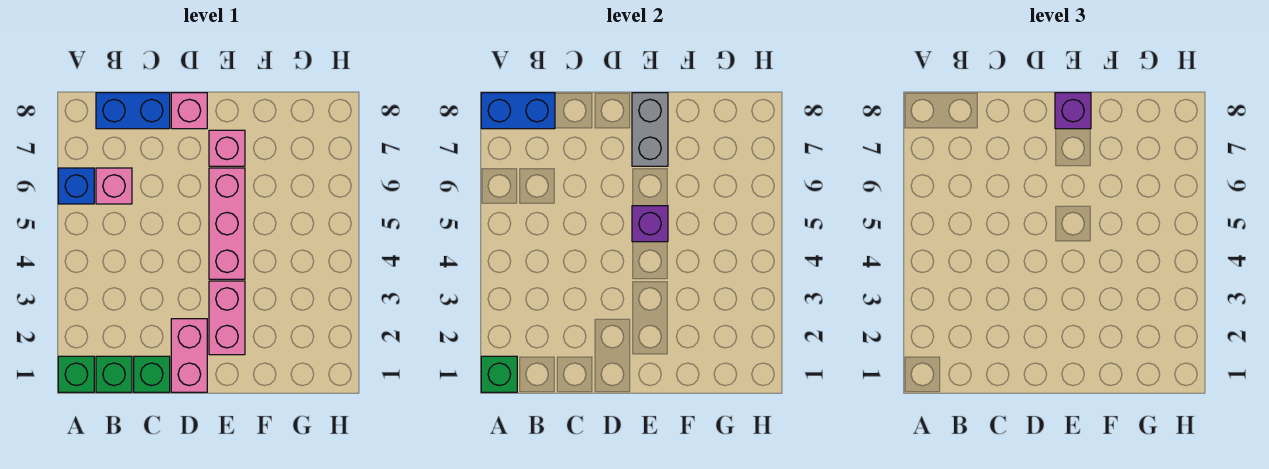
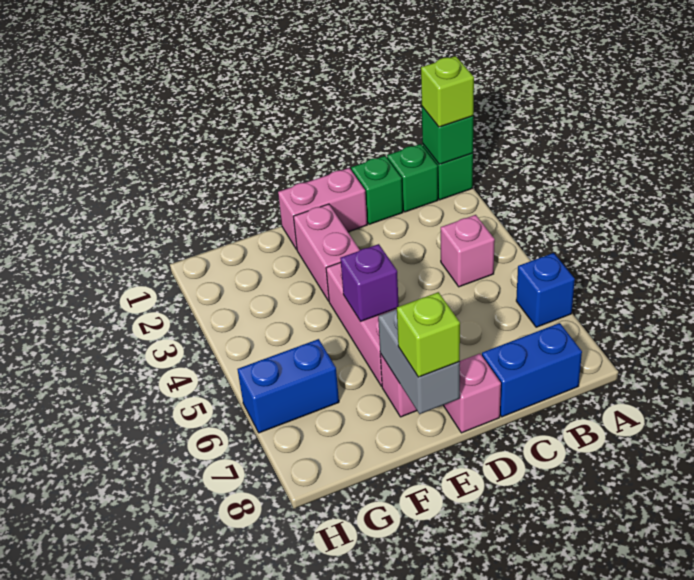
none -> lime brick A1 level 3
blue brick A8:B8 level 2 -> blue brick G6:H6 level 1
pink brick B6 level 1 -> pink brick B4 level 1
pink brick D1:D2 level 1 -> pink brick D1:E1 level 1
purple brick E8 level 3 -> lime brick E8 level 3

